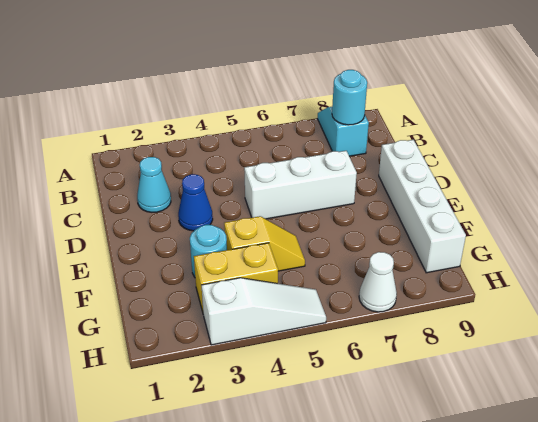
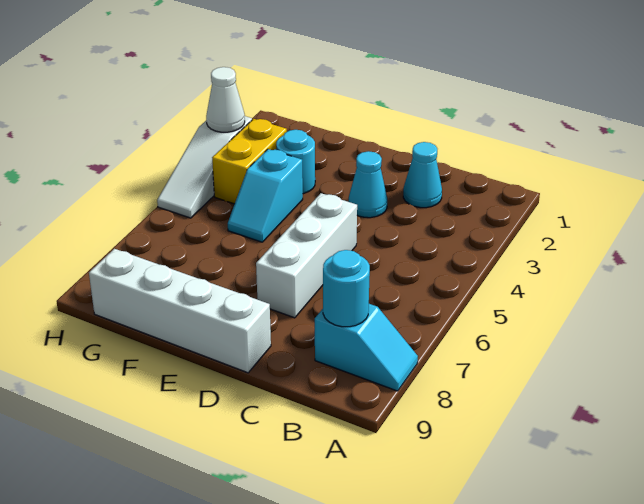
blue cone D3 level 1 -> cyan cone D3 level 1
yellow slope F4:F5 level 1 top 4 -> cyan slope F4:F5 level 1 top 4
white cone H7 level 1 -> white cone H3 level 2

